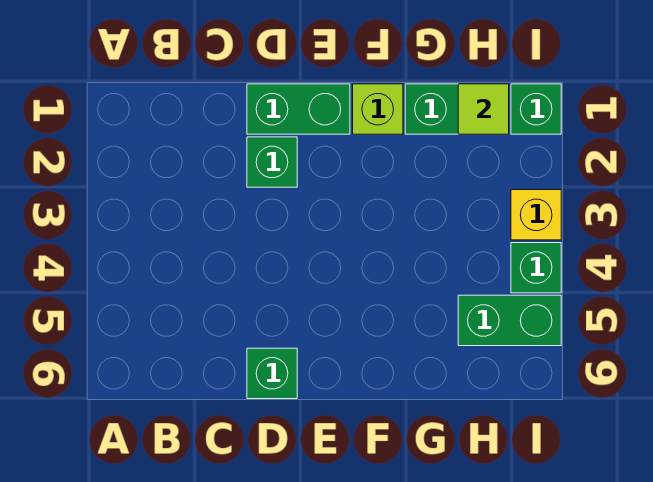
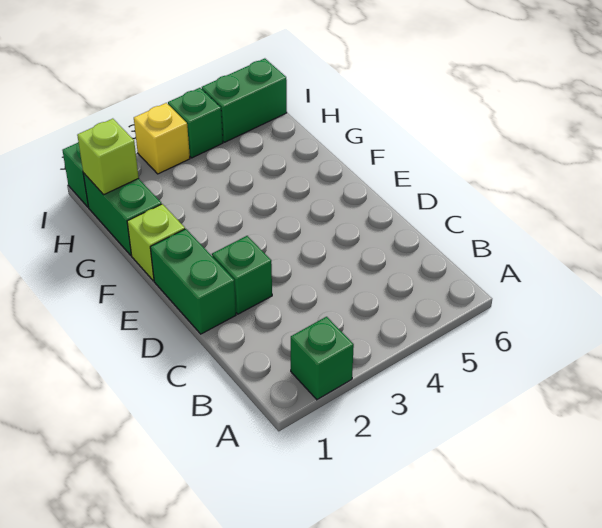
green brick D6 level 1 -> green brick A2 level 1
lime tile H1 level 2 -> lime brick H1 level 2
green brick H5:I5 level 1 -> green brick I5:I6 level 1

